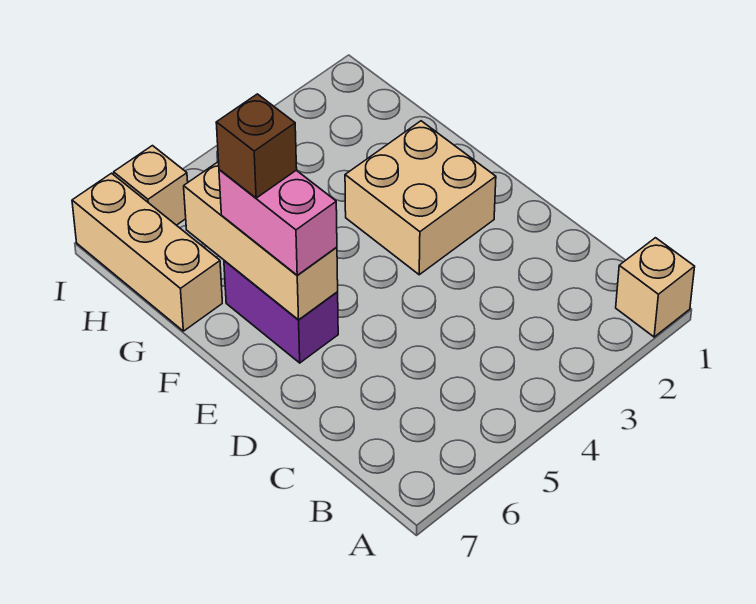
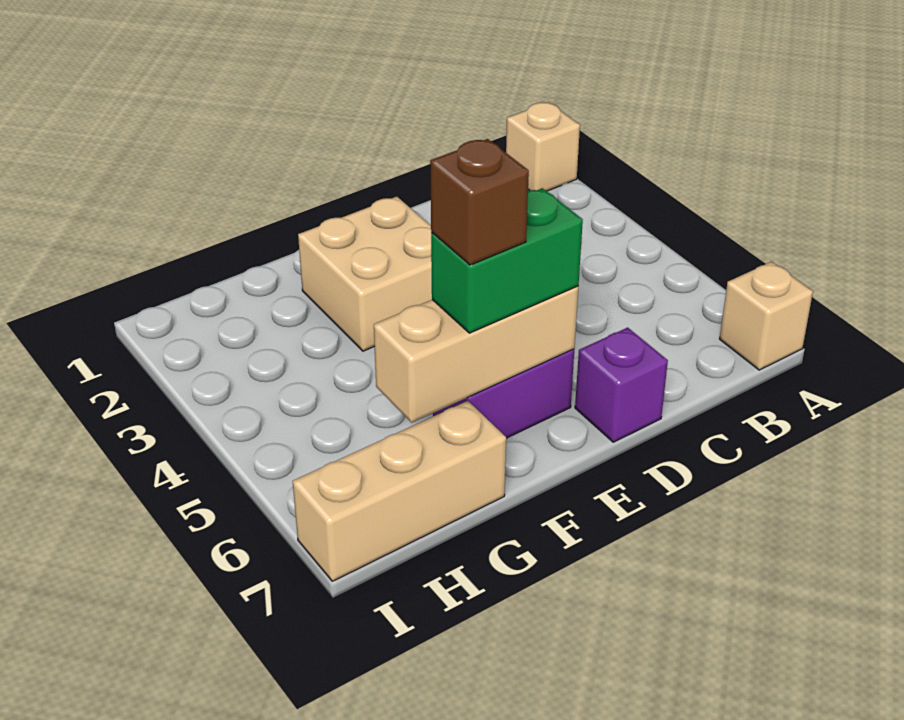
none -> purple brick D7 level 1
pink brick E6:F6 level 3 -> green brick E6:F6 level 3
tan brick I6 level 1 -> tan brick A7 level 1

